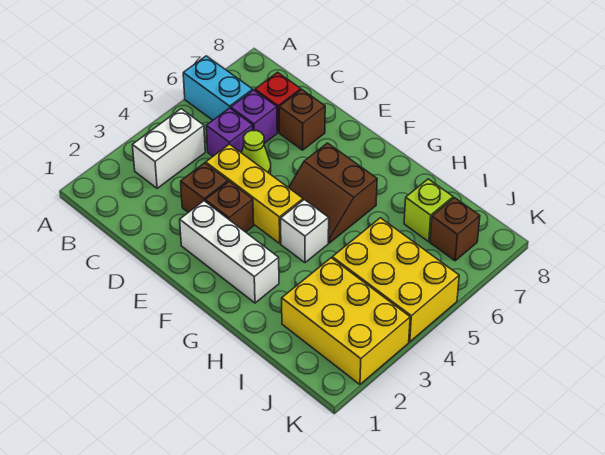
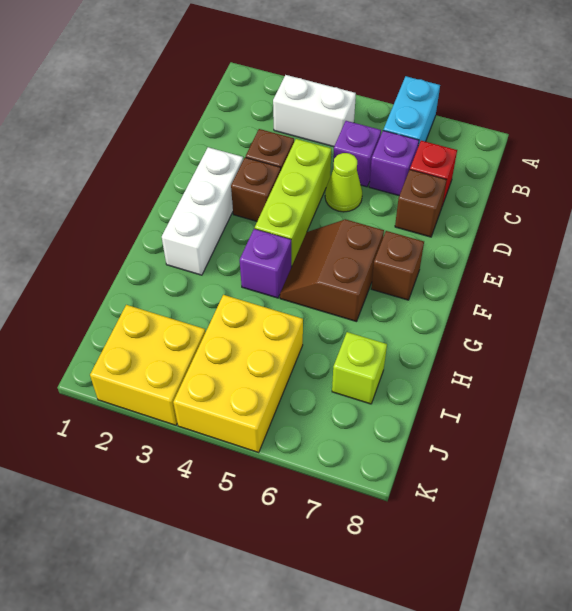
yellow brick D4:F4 level 1 -> lime brick D4:F4 level 1
white brick G4 level 1 -> purple brick G4 level 1
yellow brick I2:K3 level 1 -> yellow brick J2:K3 level 1
brown brick J7 level 1 -> brown brick F7 level 1

